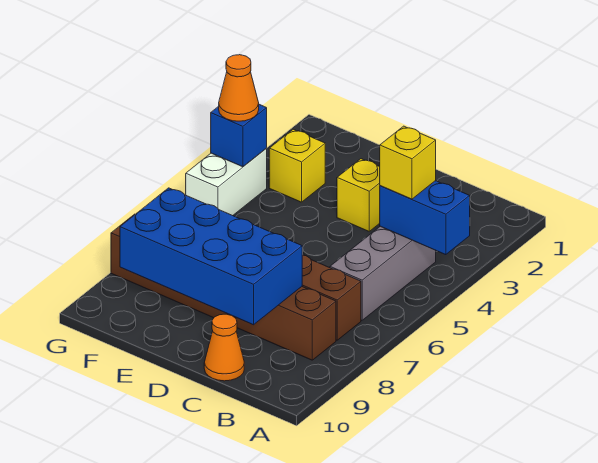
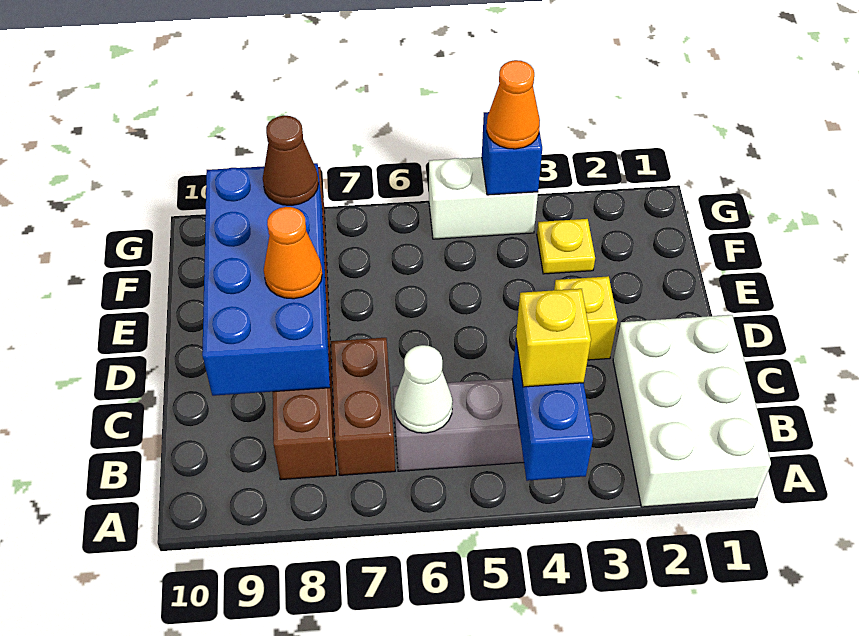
none -> white brick A1:C2 level 1
none -> white cone B6 level 2
orange cone C10 level 1 -> orange cone D8 level 3
yellow brick F3 level 1 -> yellow plate F3 level 1
none -> brown cone F8 level 3

